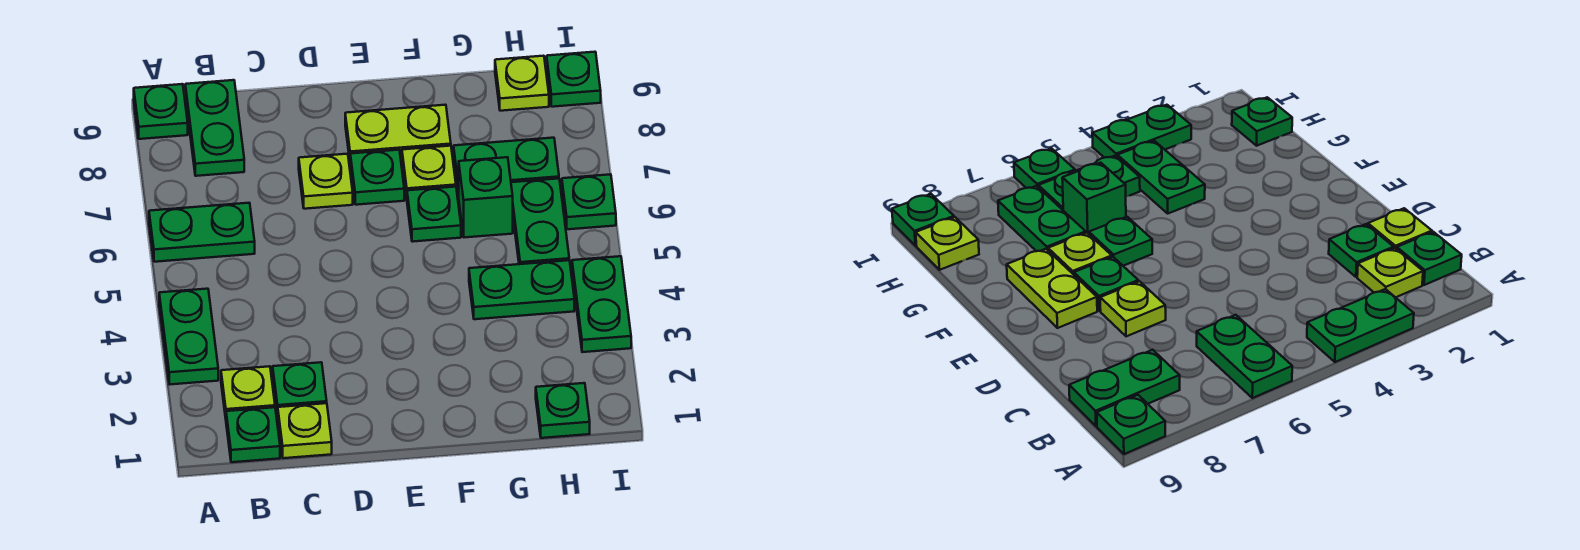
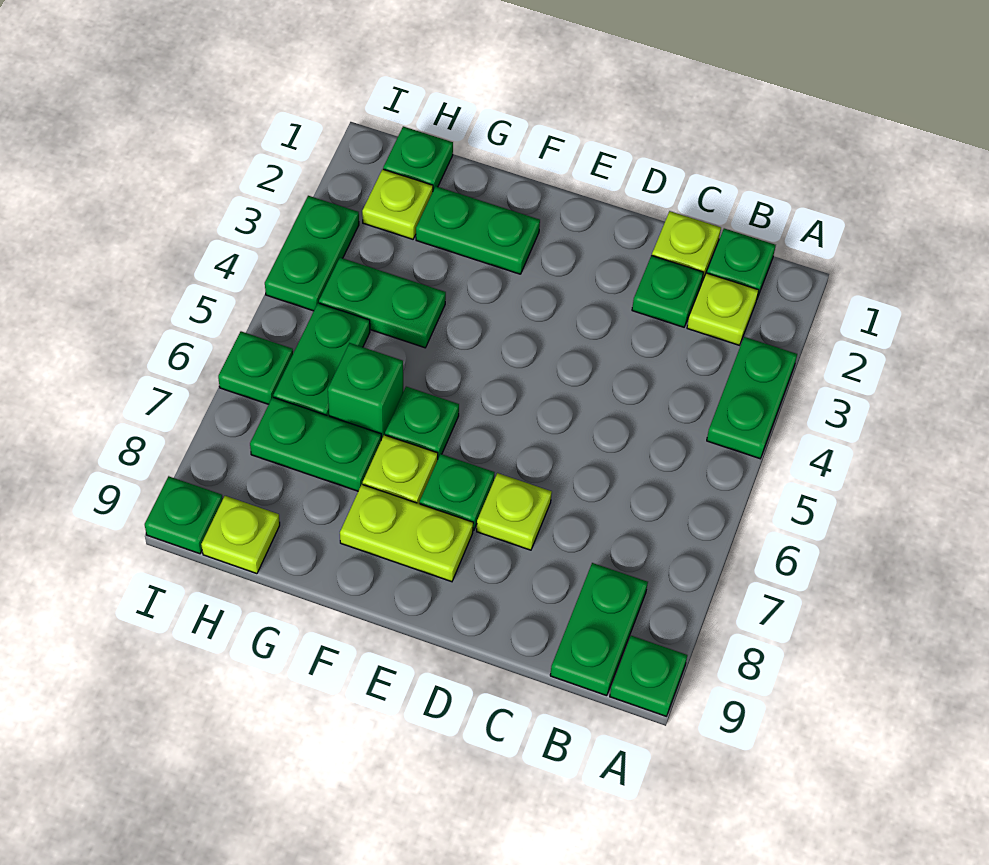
green plate A6:B6 level 1 -> green plate F2:G2 level 1
none -> lime plate H2 level 1

